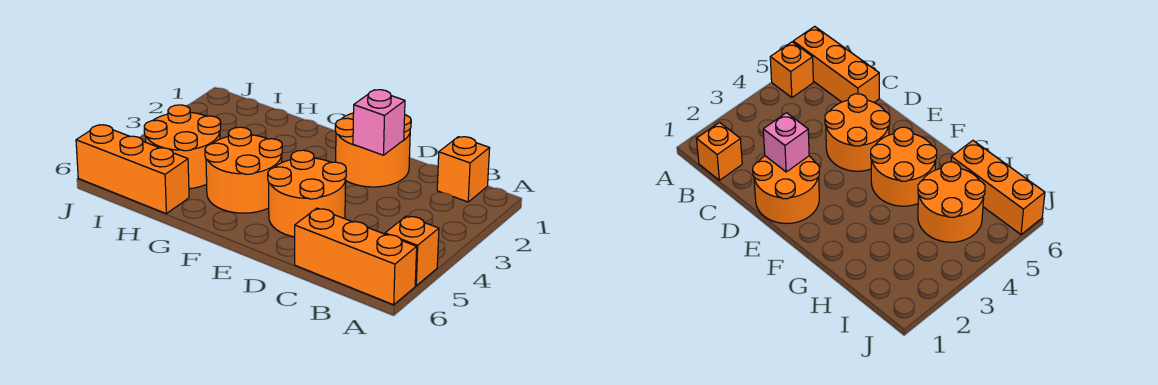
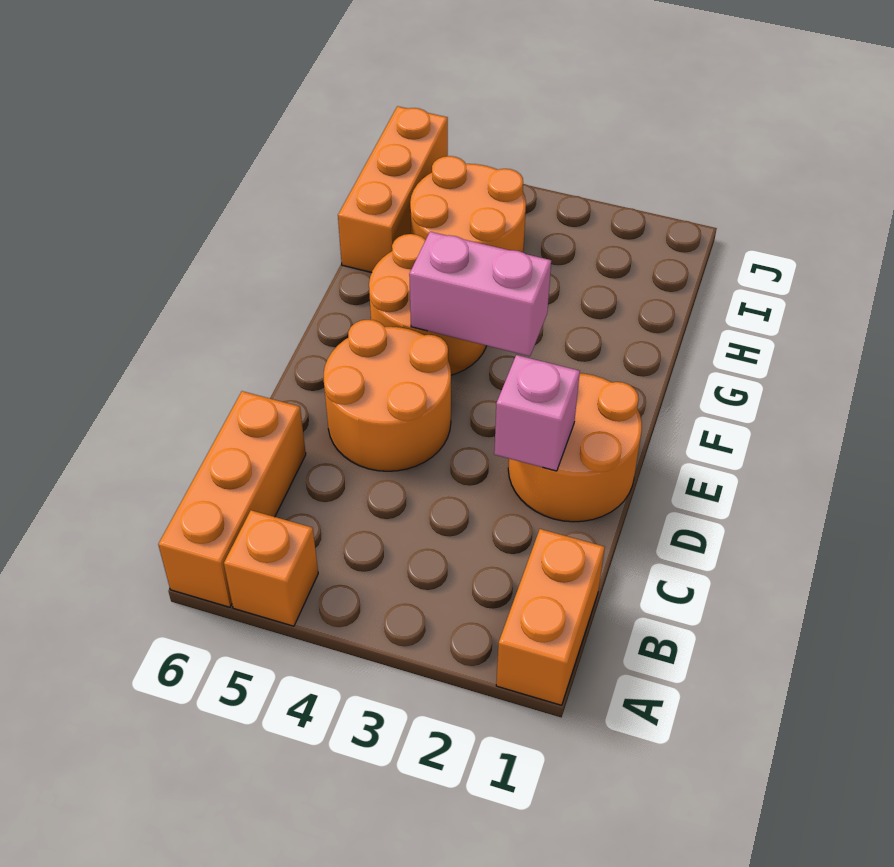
orange brick B1 level 1 -> orange brick A1:B1 level 1
none -> pink brick F3:F4 level 2

